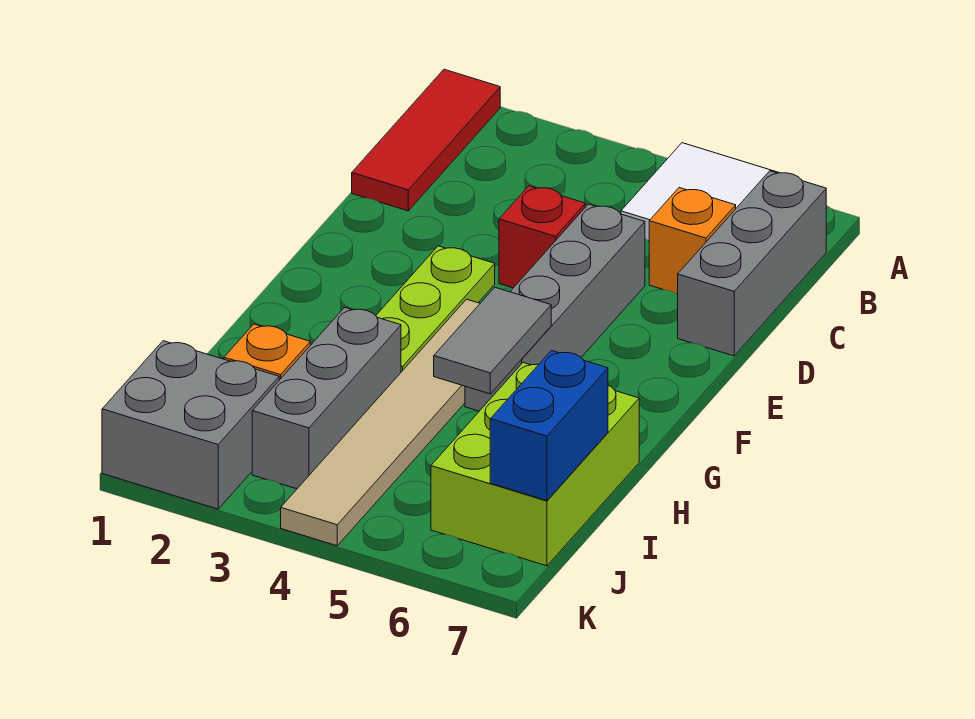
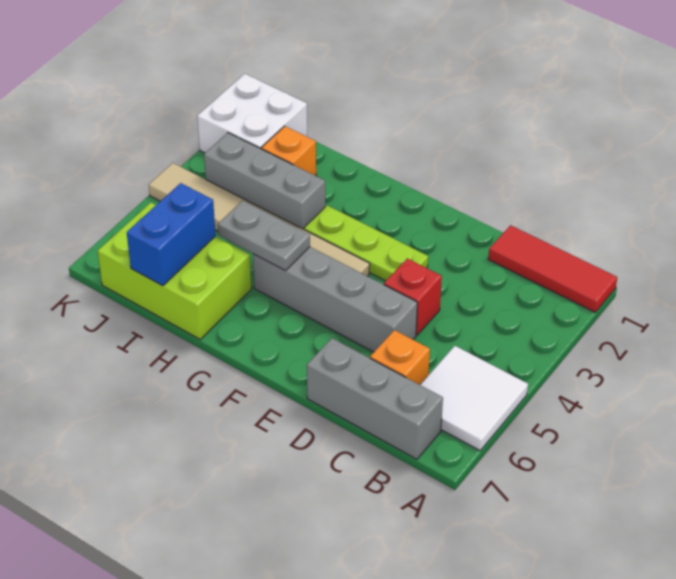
grey tile G5:H5 level 2 -> grey plate G5:H5 level 2
blue brick I7:J7 level 2 -> blue brick I6:I7 level 2
grey brick J1:K2 level 1 -> white brick J1:K2 level 1

